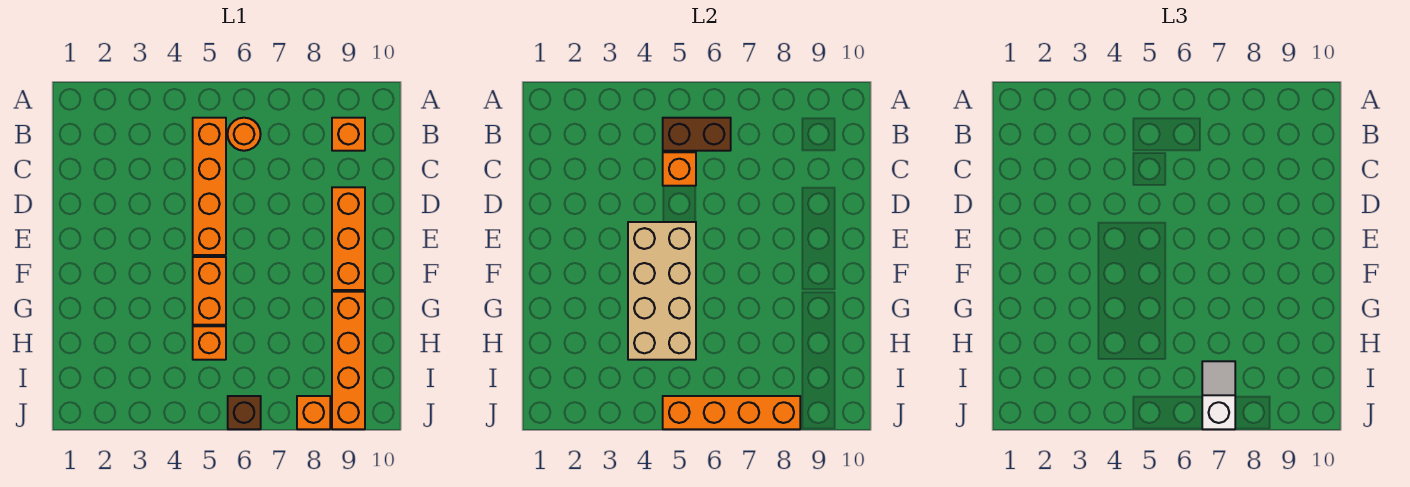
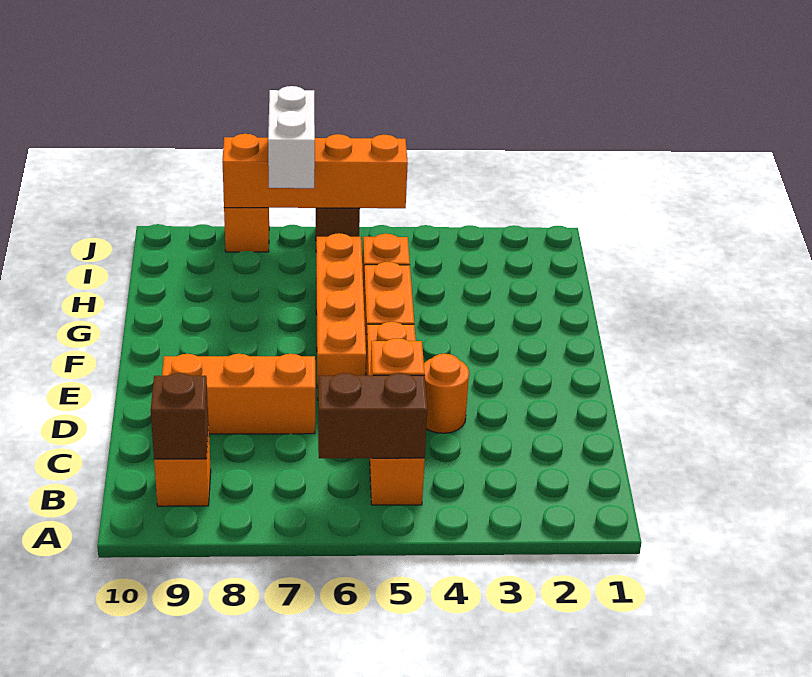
orange round brick B6 level 1 -> orange round brick D4 level 1
none -> brown brick B9 level 2
orange brick D9:F9 level 1 -> orange brick D7:D9 level 1
tan brick E4:H5 level 2 -> none
orange brick G9:J9 level 1 -> orange brick E6:H6 level 1
white slope I7:J7 level 3 top J -> white brick I7:J7 level 3

